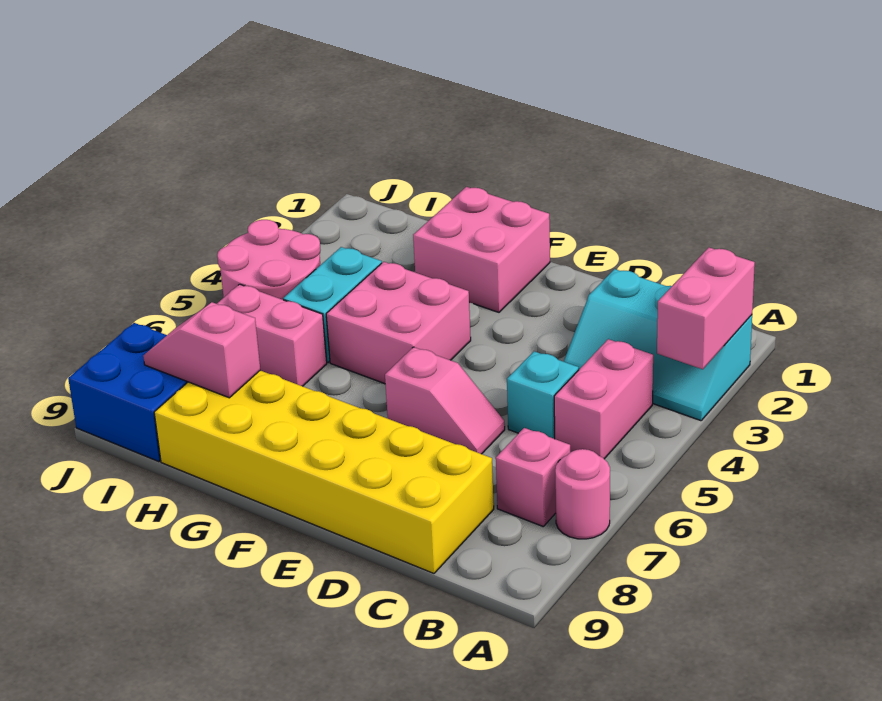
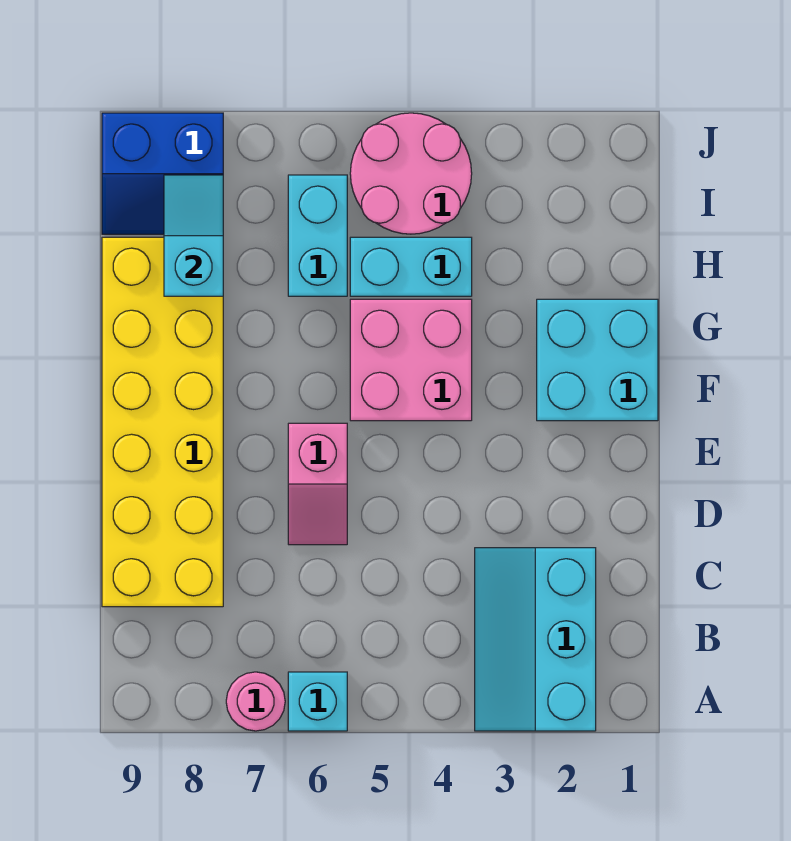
pink brick A2:A3 level 2 -> none
pink brick B4:B5 level 1 -> none
pink brick B7 level 1 -> none
cyan brick C5 level 1 -> cyan brick A6 level 1
pink brick F1:G2 level 1 -> cyan brick F1:G2 level 1
pink brick H6:I6 level 1 -> cyan brick H6:I6 level 1
pink slope H8:I8 level 2 top H -> cyan slope H8:I8 level 2 top H
blue brick I8:J9 level 1 -> blue slope I8:J9 level 1 top J

